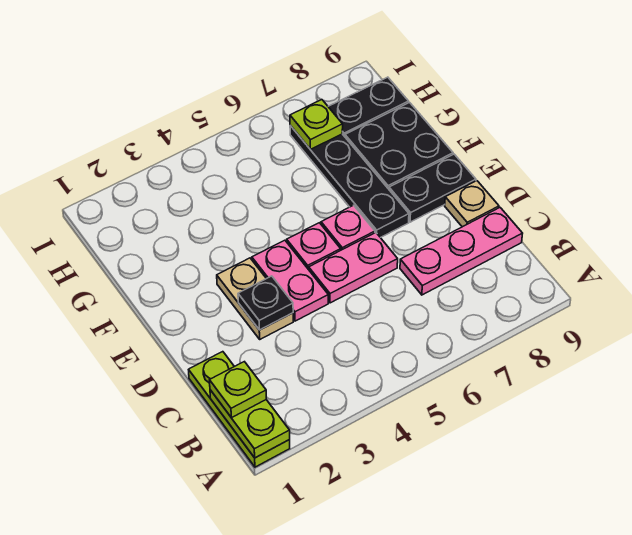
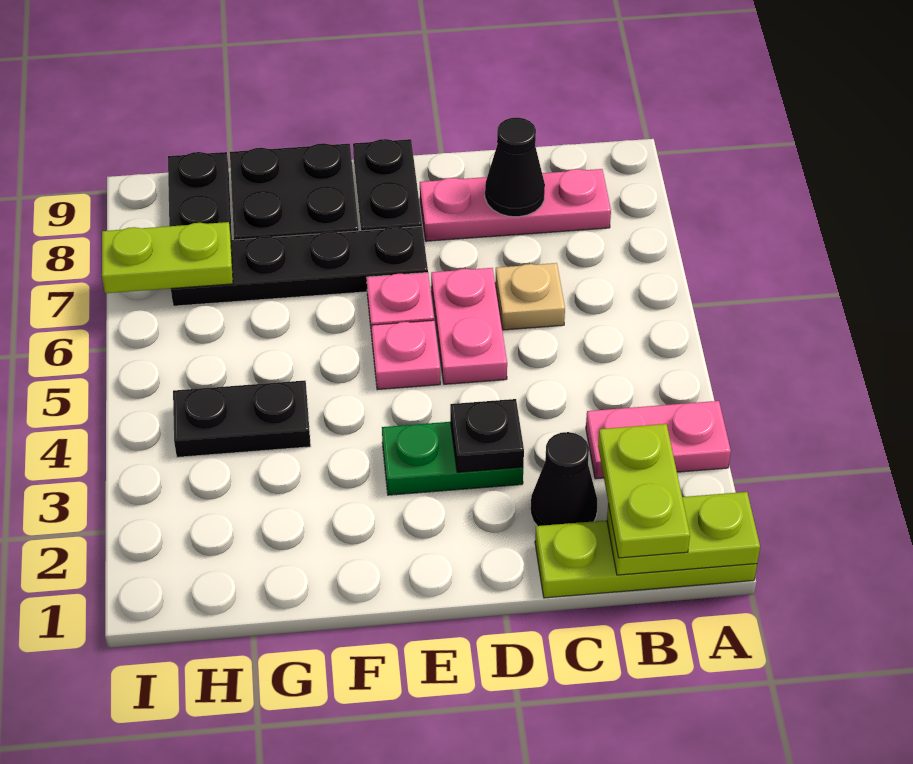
lime plate B1 level 3 -> lime plate B1:B2 level 3
none -> black cone C2 level 1
pink plate C7:C9 level 1 -> pink plate B8:D8 level 1
none -> black cone C8 level 2
tan plate D3:E3 level 1 -> green plate D3:E3 level 1
pink plate D4:E4 level 1 -> pink plate A3:B3 level 1
tan plate D9 level 1 -> tan plate C6 level 1
none -> black plate G4:H4 level 1
lime plate H7 level 2 -> lime plate H7:I7 level 2

